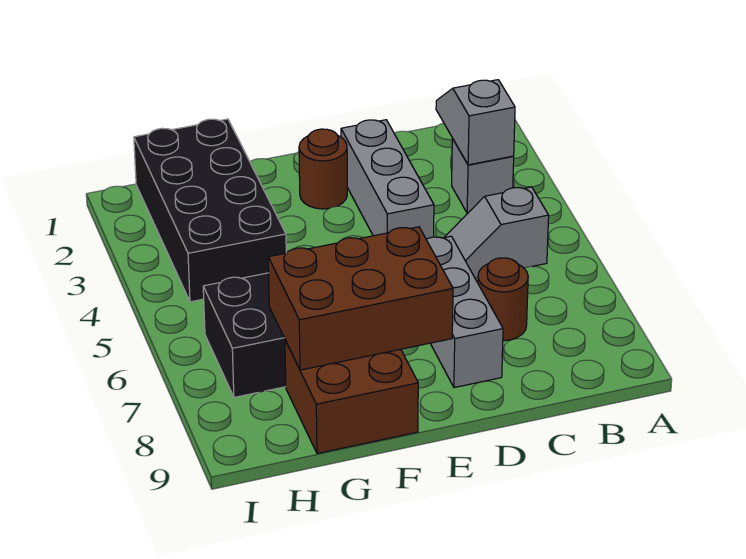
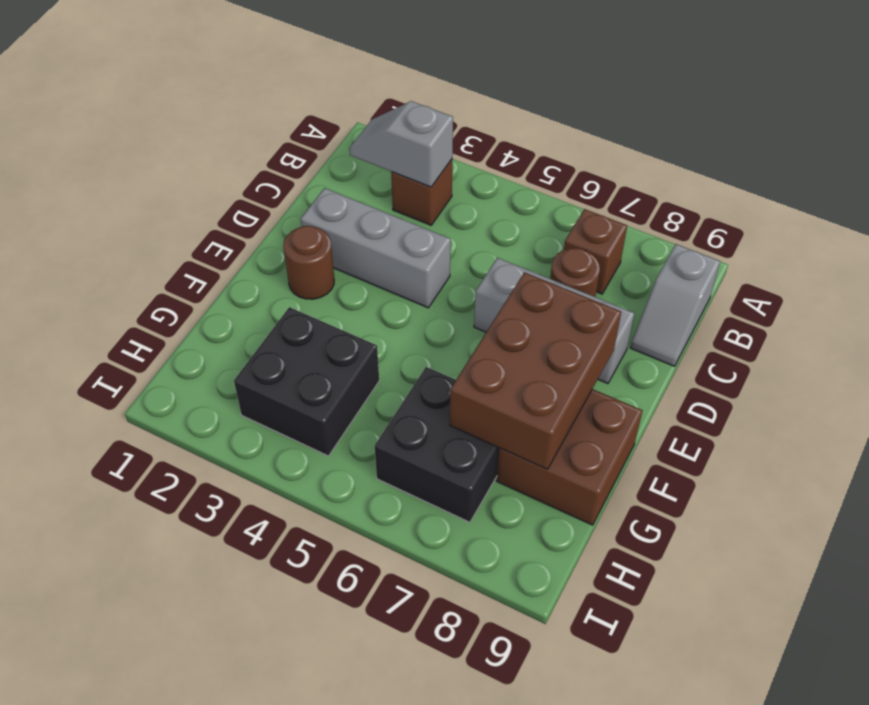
grey brick B3 level 1 -> brown brick B3 level 1
grey slope B5:C5 level 1 top B -> grey slope B9:C9 level 1 top B
none -> brown brick B7 level 1
black brick G1:H4 level 1 -> black brick G3:H4 level 1

